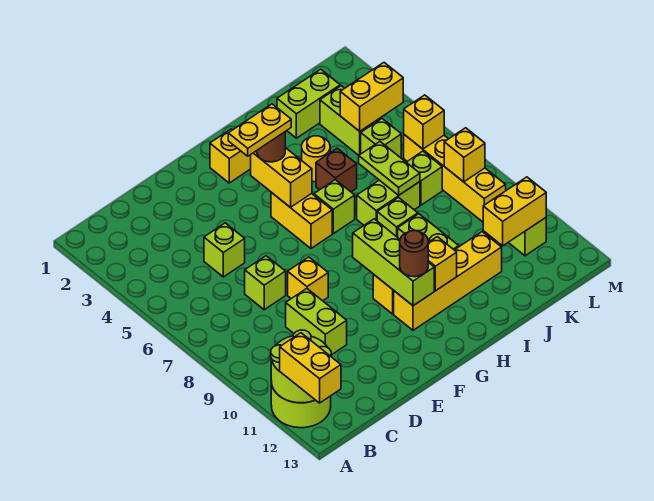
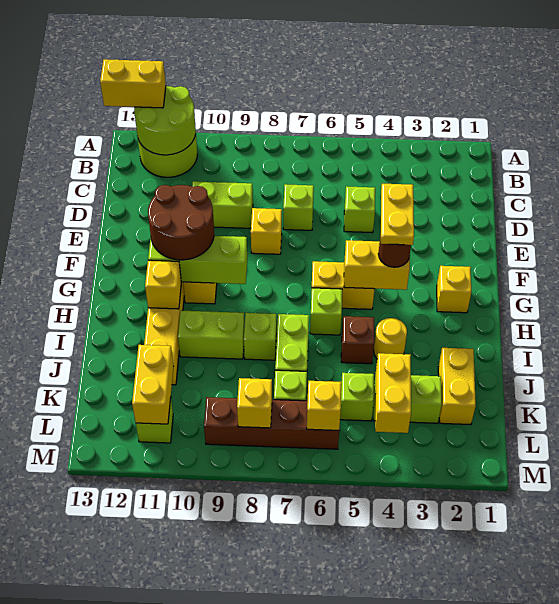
brown round brick G11 level 3 -> brown round brick F10:G11 level 3
lime brick J2:K2 level 1 -> yellow brick J2:K2 level 1
lime plate J6:J7 level 2 -> none
yellow brick L6:L9 level 1 -> brown brick L6:L9 level 1

